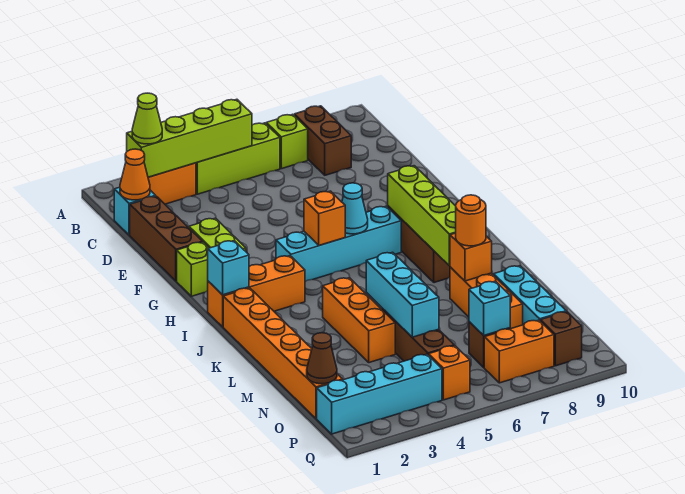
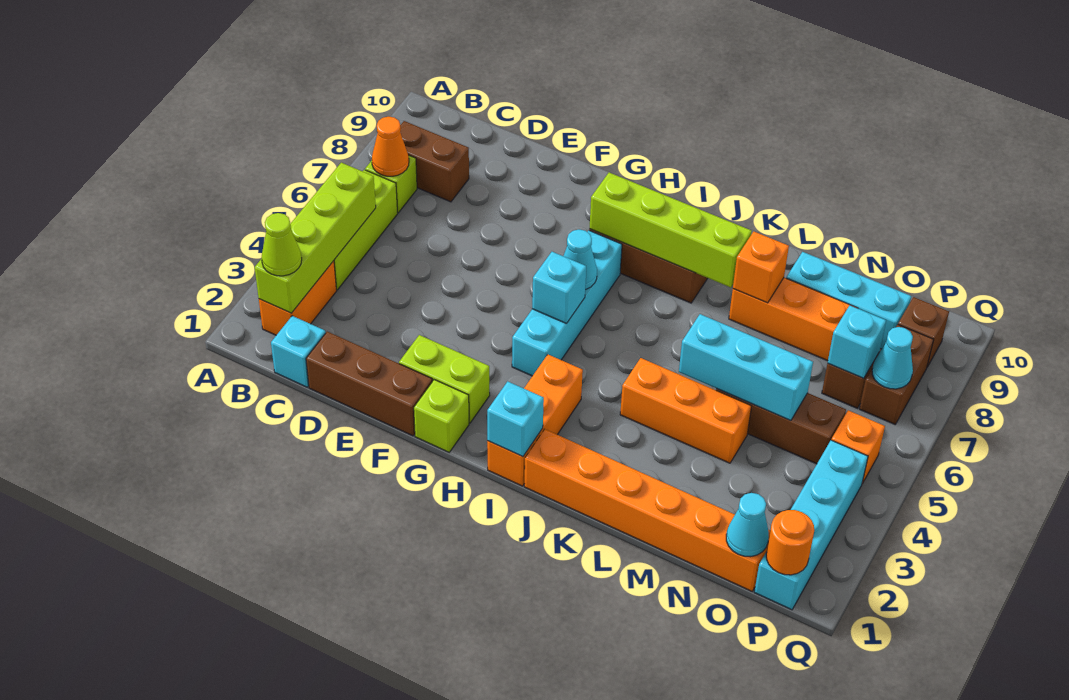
orange cone C1 level 2 -> orange cone B7 level 2
orange brick H5 level 2 -> cyan brick H5 level 2
orange round brick L8 level 3 -> orange round brick P1 level 2
brown cone O1 level 2 -> cyan cone O1 level 2
orange brick P7:P8 level 1 -> brown brick P7:P8 level 1
none -> cyan cone P7 level 2

